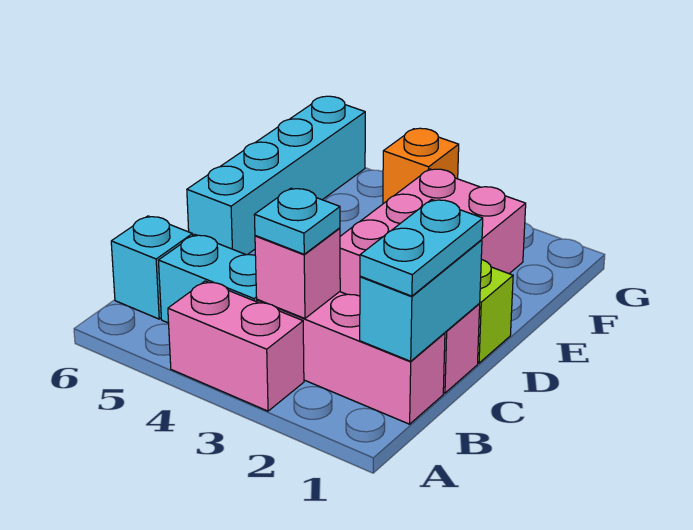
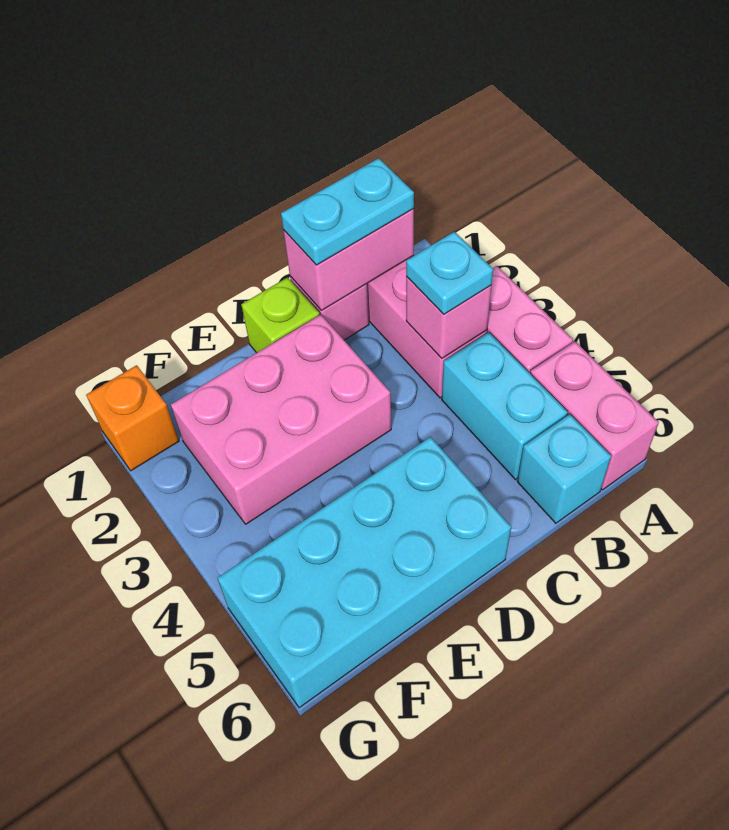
none -> pink brick A5:A6 level 1
cyan brick B1:C1 level 2 -> pink brick B1:C1 level 2
cyan brick D6:G6 level 1 -> cyan brick D5:G6 level 1
orange brick G4 level 1 -> orange brick G1 level 1

